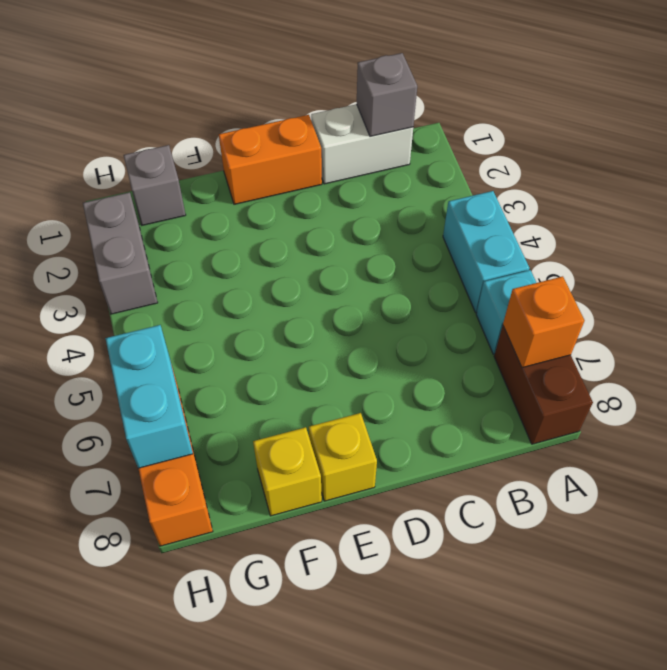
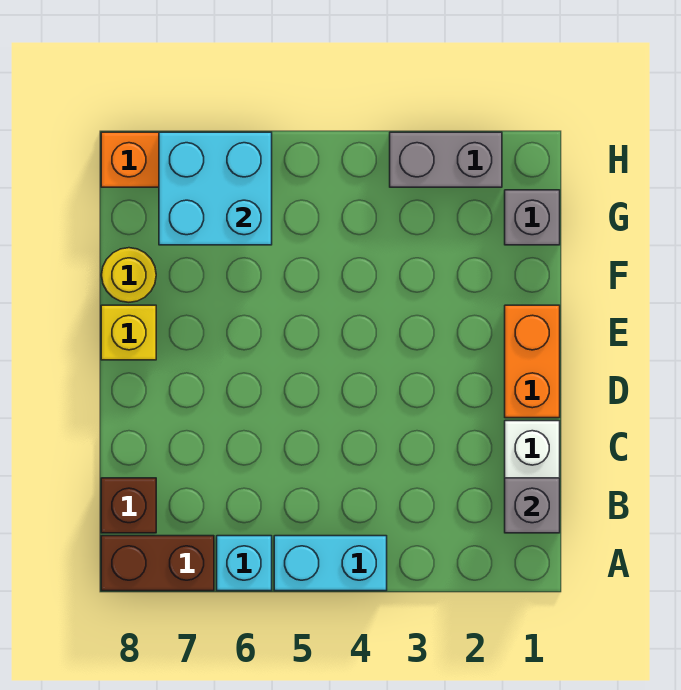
orange brick A7 level 2 -> none
none -> brown brick B8 level 1
yellow brick F8 level 1 -> yellow round brick F8 level 1
cyan brick H6:H7 level 2 -> cyan brick G6:H7 level 2

